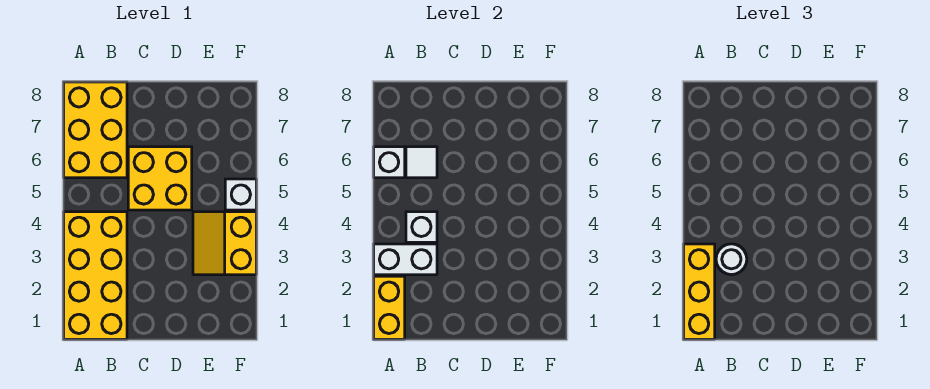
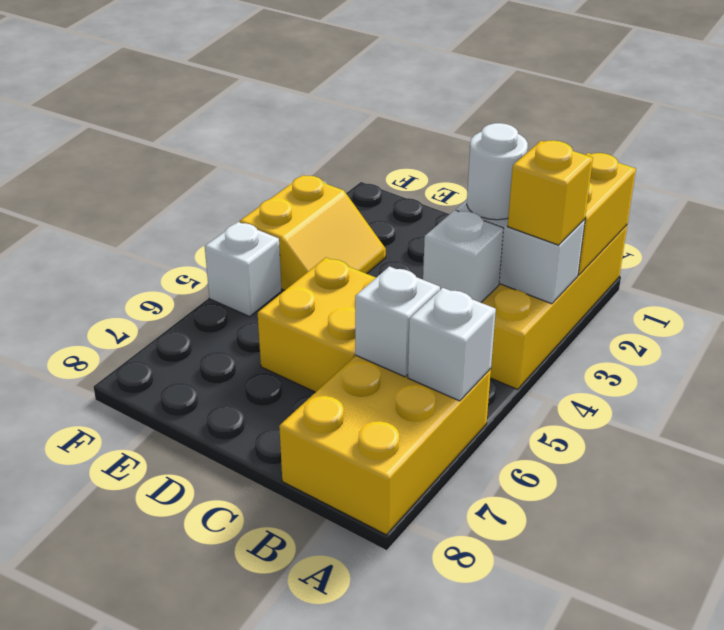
yellow brick A1:A3 level 3 -> yellow brick A3 level 3
white tile B6 level 2 -> white brick B6 level 2

